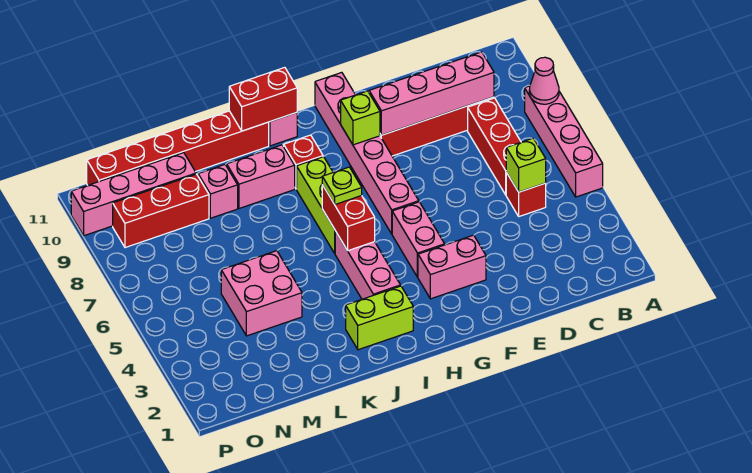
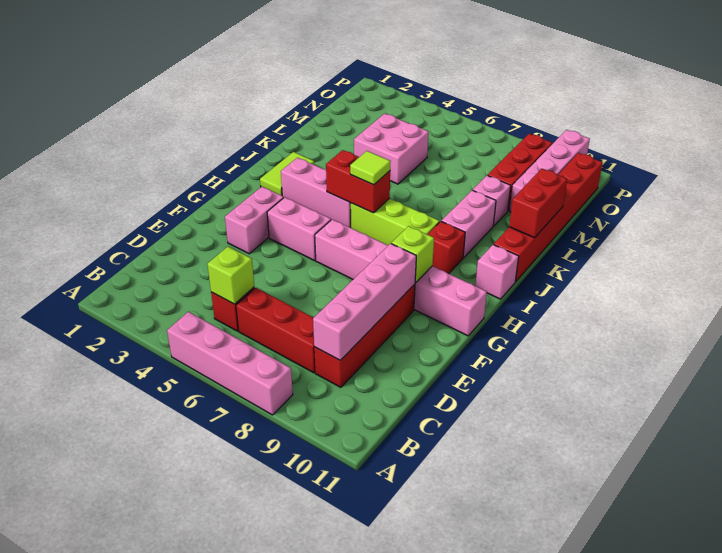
pink cone A8 level 2 -> none
lime brick I2:J2 level 1 -> lime tile I2:J2 level 1
lime plate I6 level 3 -> lime tile I6 level 3
red brick I11:J11 level 2 -> red brick K11:L11 level 2

